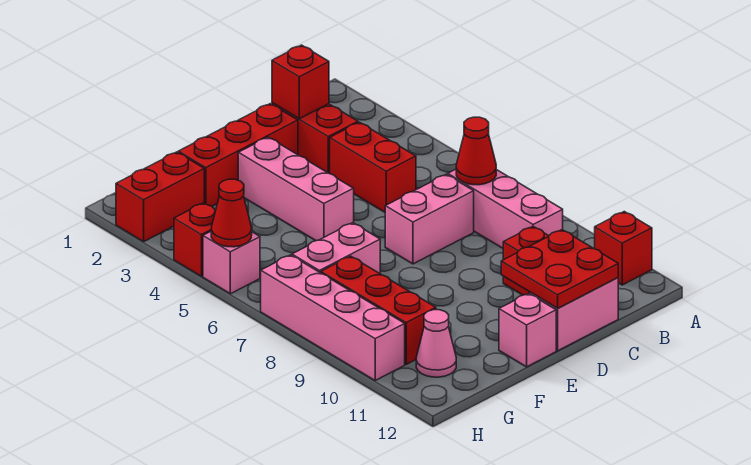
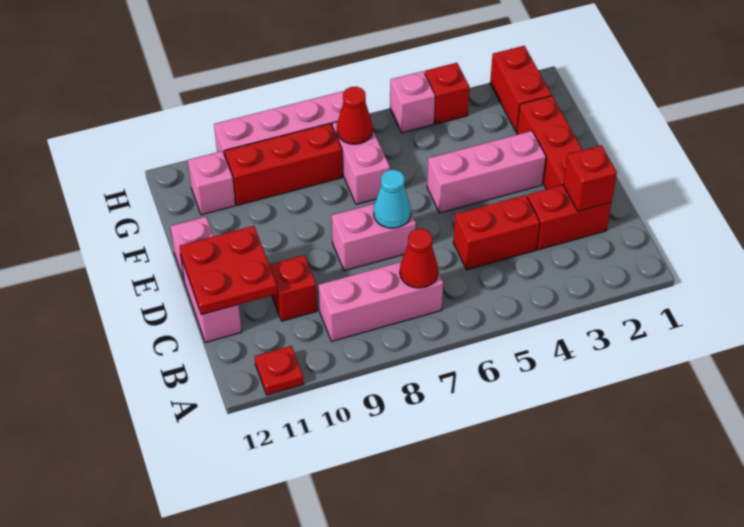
red brick A11 level 1 -> red plate A11 level 1
pink brick C7:D7 level 1 -> pink brick D7:D8 level 1
none -> cyan cone D7 level 2
pink cone G11 level 1 -> pink brick G11 level 1
red cone H5 level 2 -> red cone G7 level 2

